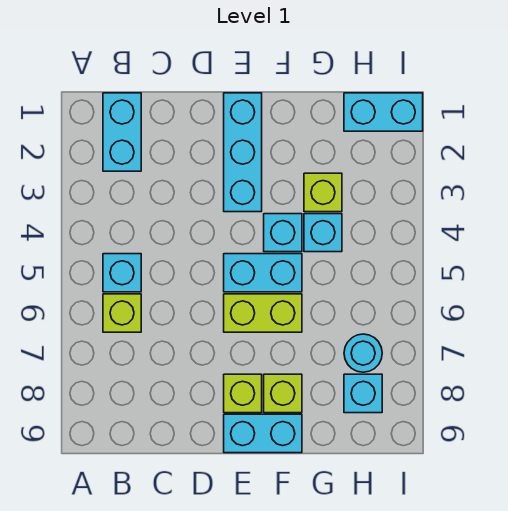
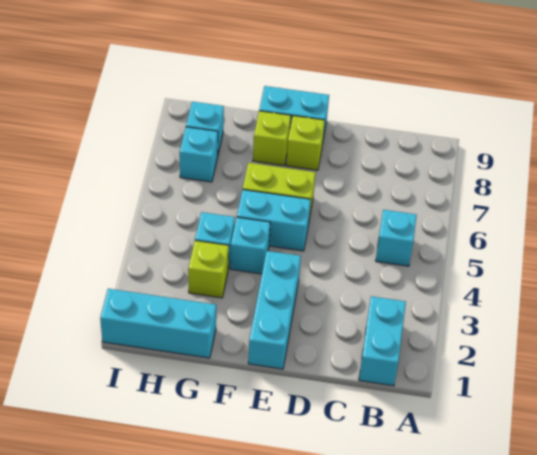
lime brick B6 level 1 -> none
cyan brick H1:I1 level 1 -> cyan brick G1:I1 level 1
cyan round brick H7 level 1 -> cyan brick H7 level 1

